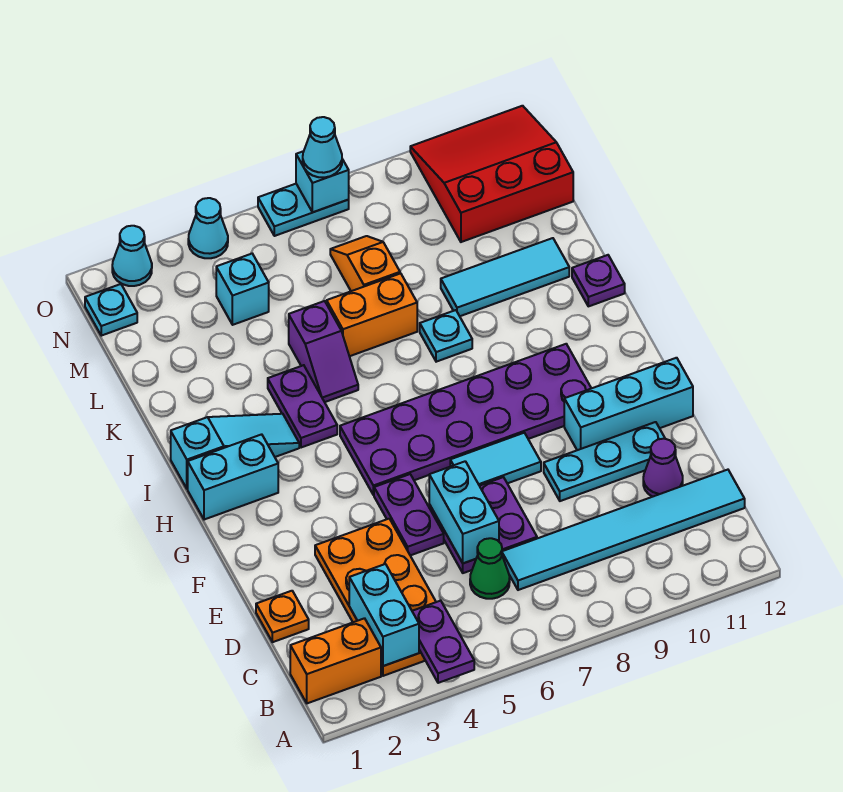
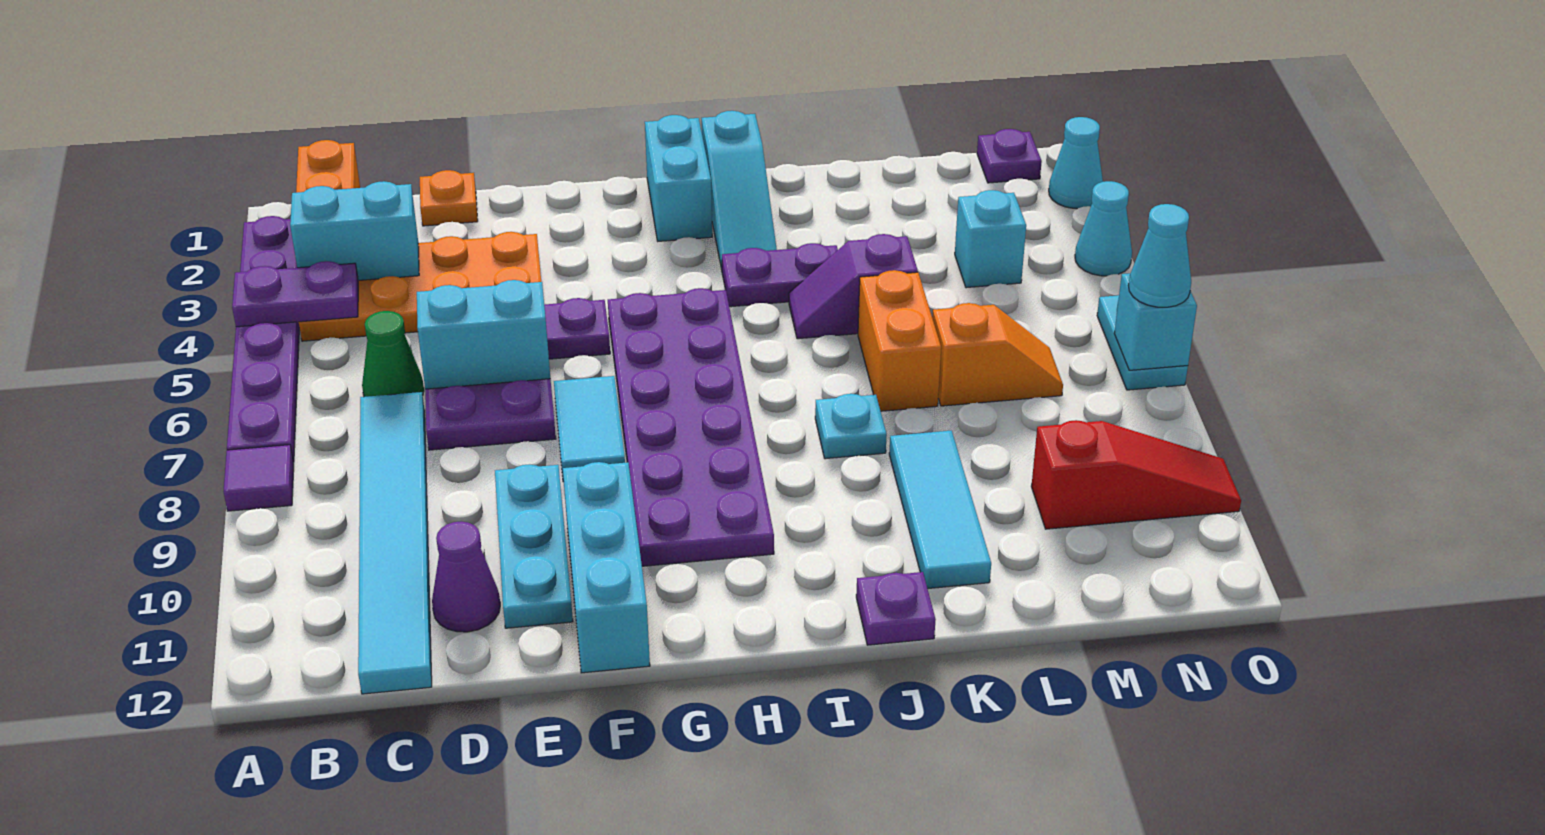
none -> purple plate A2:A7 level 1
none -> purple tile A8 level 1
red slope M10:O12 level 1 top M -> red slope M10:O10 level 1 top M
cyan plate N1 level 1 -> purple plate N1 level 1

